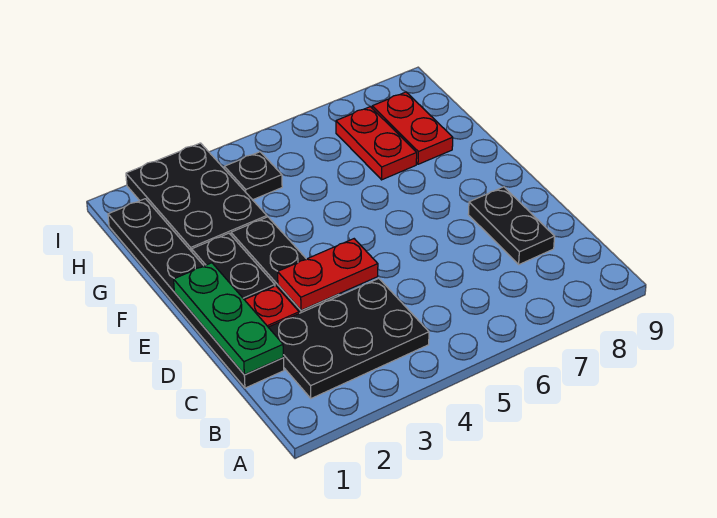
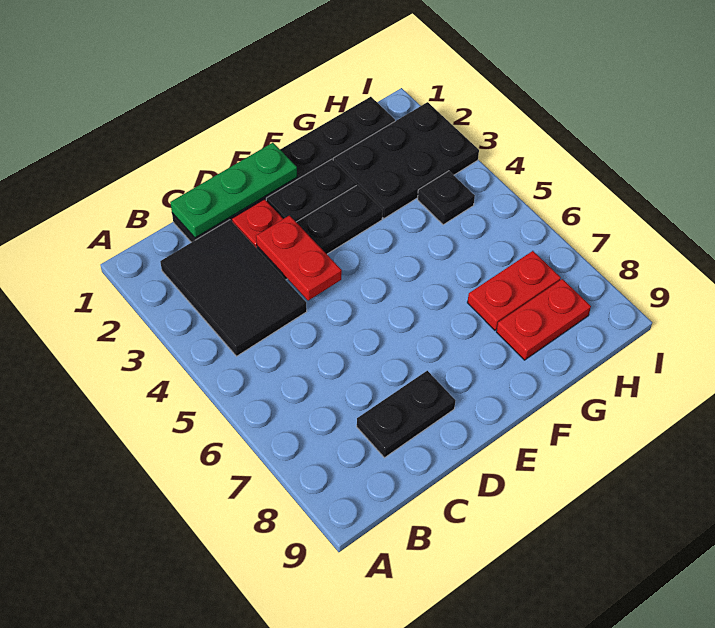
black plate B2:C4 level 1 -> black tile B2:C4 level 1

